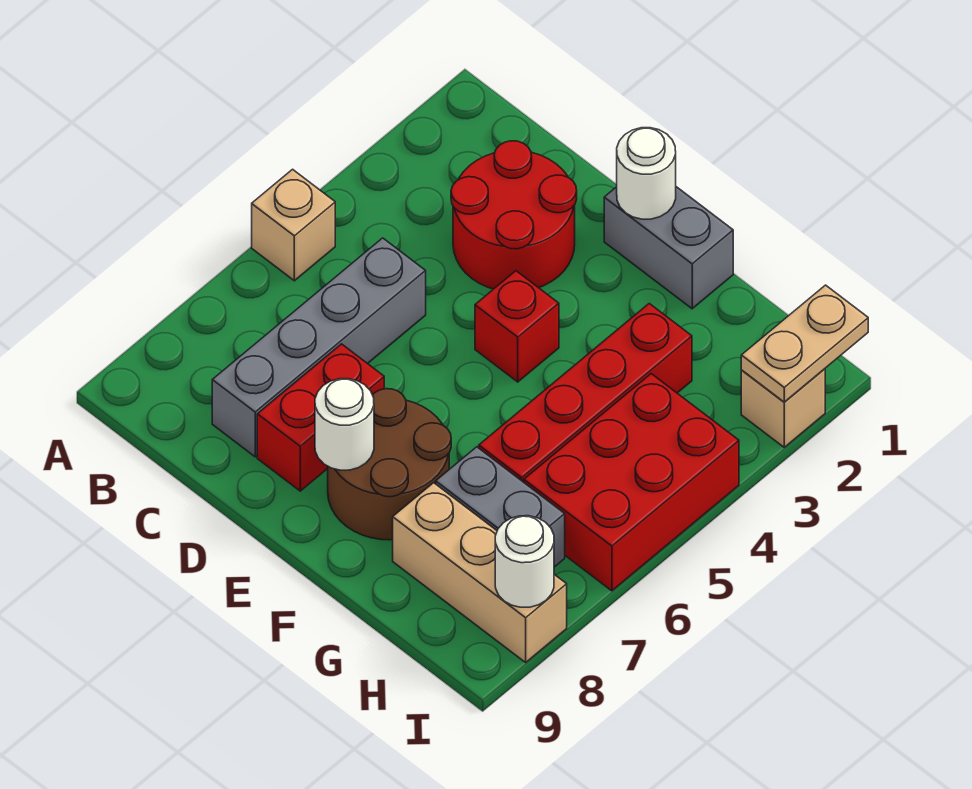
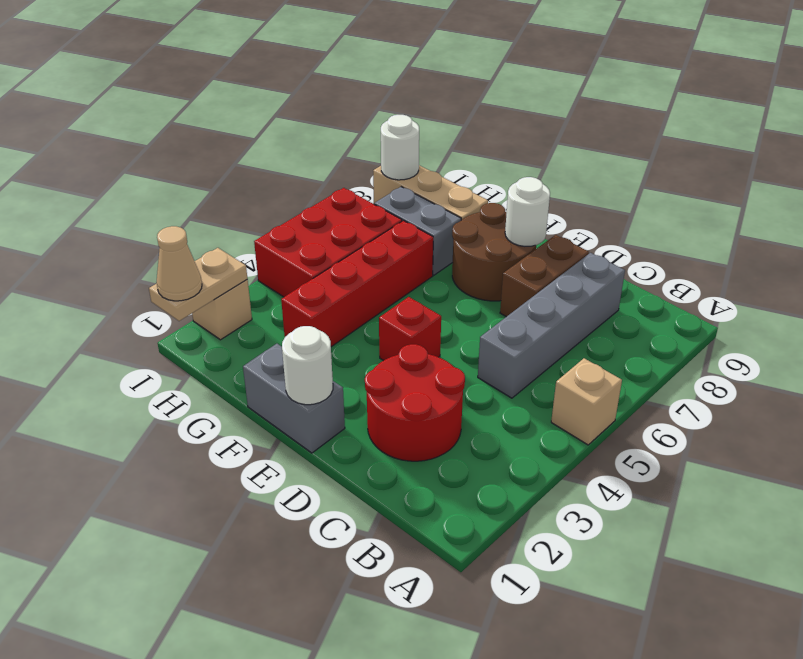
red brick D7:D8 level 1 -> brown brick D7:D8 level 1
none -> tan cone I1 level 3

